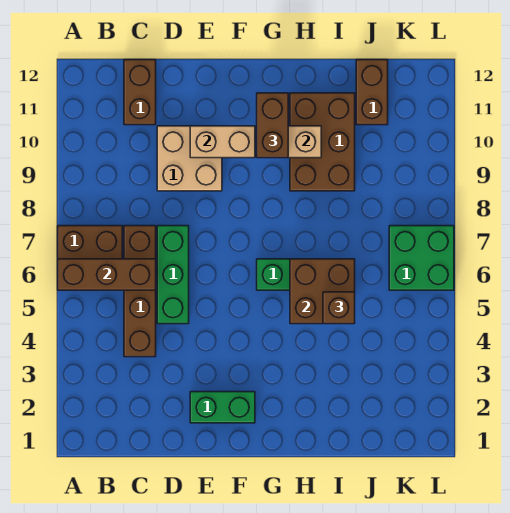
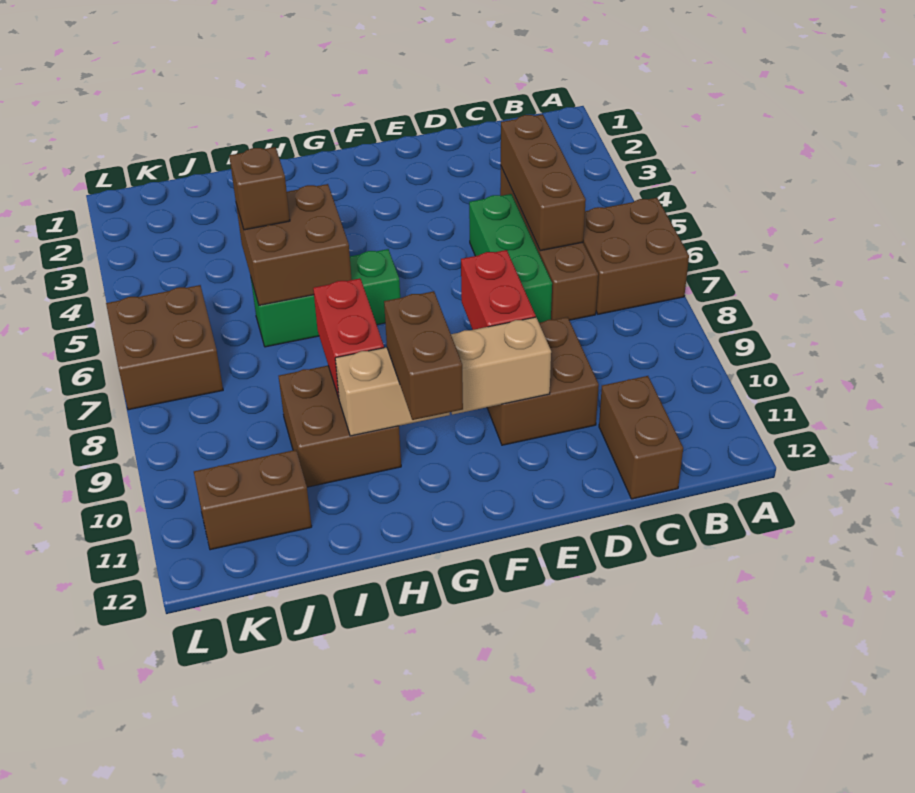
brown brick A6:C6 level 2 -> brown brick C4:C6 level 2
tan brick D9:E10 level 1 -> brown brick D9:E10 level 1
green brick E2:F2 level 1 -> none
none -> red brick E8:E9 level 2
none -> red brick H8:H9 level 2
brown brick H9:I11 level 1 -> brown brick H9:I10 level 1
brown brick J11:J12 level 1 -> brown brick J11:K11 level 1
green brick K6:L7 level 1 -> brown brick K6:L7 level 1

